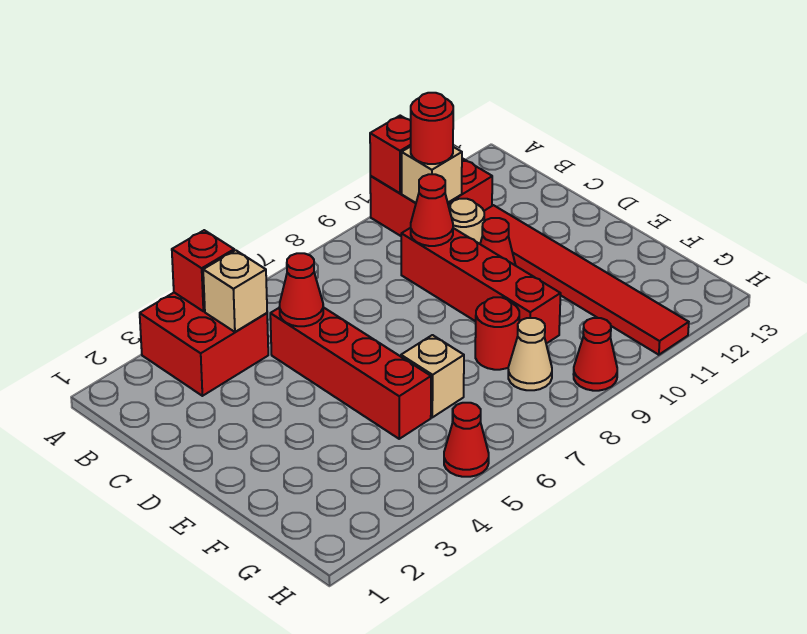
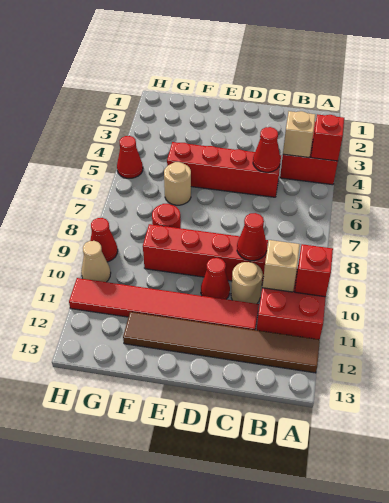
none -> brown tile A12:F12 level 1
red round brick B10 level 3 -> none
tan brick F6 level 1 -> tan round brick F6 level 1
tan cone G8 level 1 -> tan cone H10 level 1

